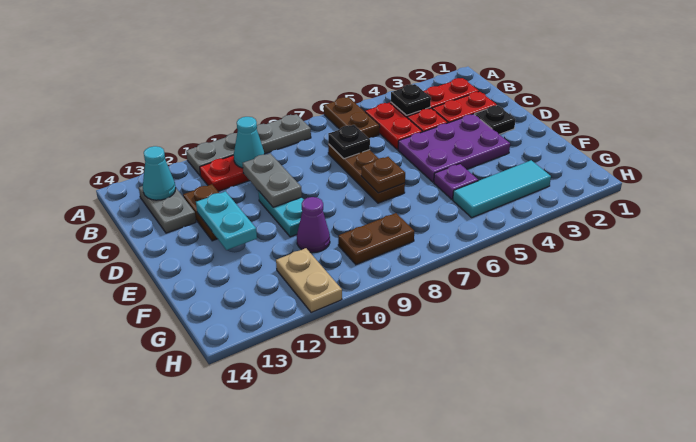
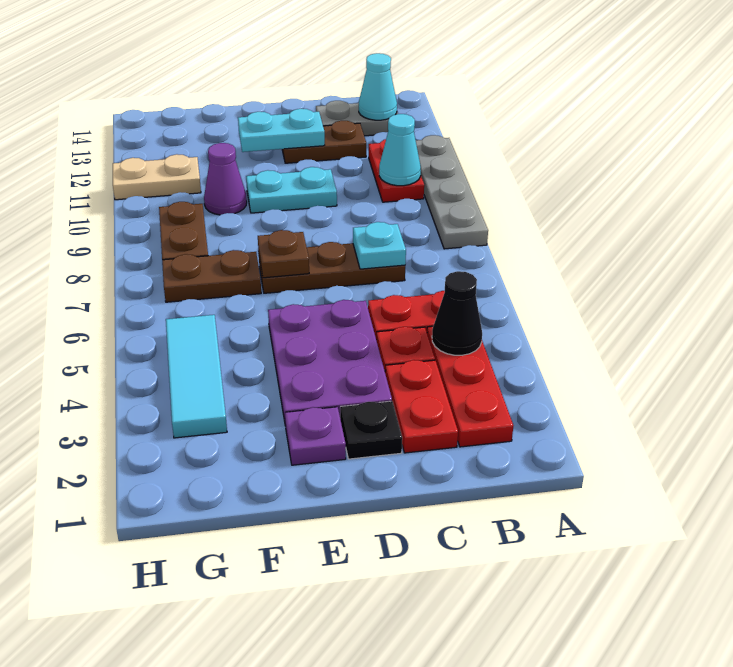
brown plate A6:B6 level 1 -> brown plate F7:G7 level 1
black plate B4 level 2 -> black cone B4 level 2
black plate C7 level 2 -> cyan plate C7 level 2
grey plate C10:D10 level 2 -> none
purple plate F5 level 1 -> purple plate E2 level 1

